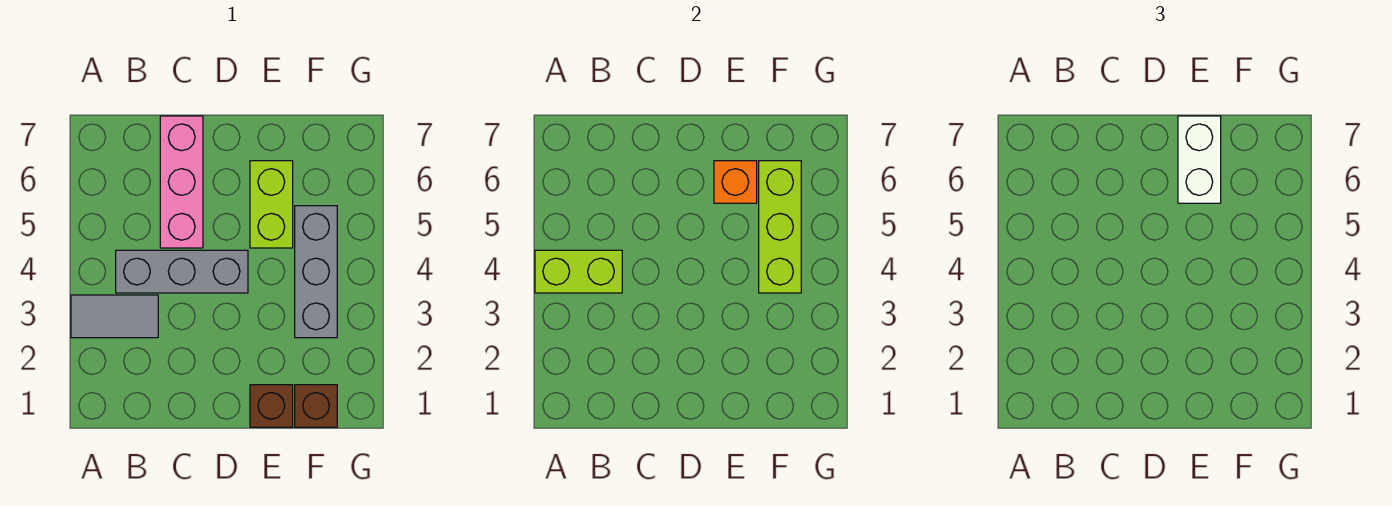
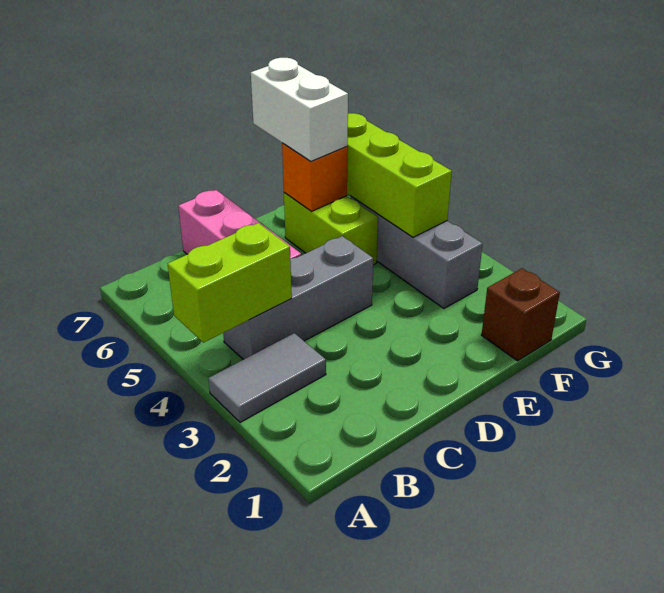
brown brick E1 level 1 -> none

